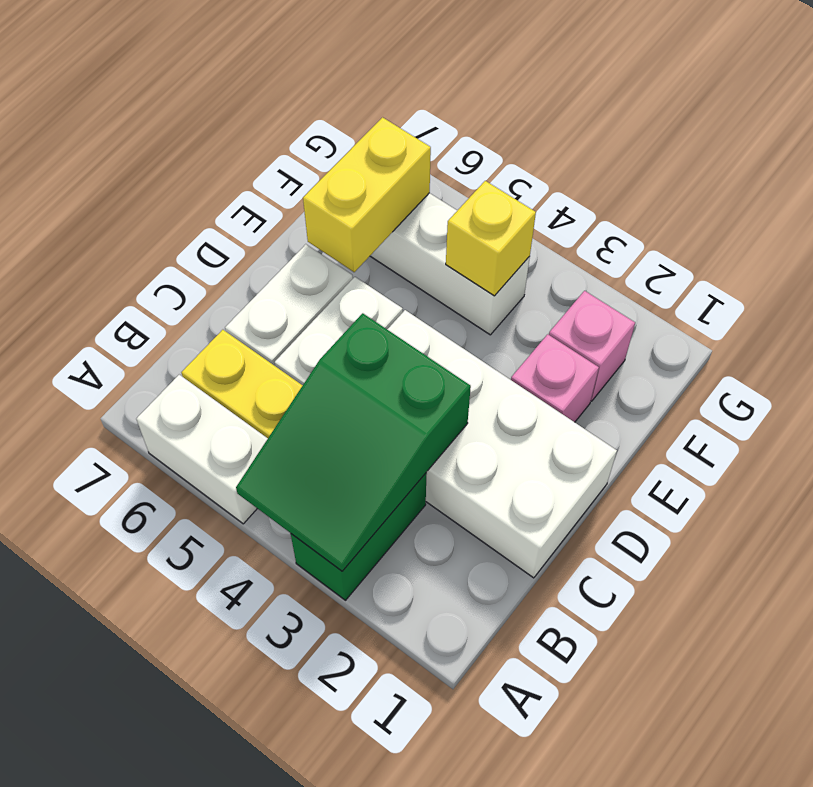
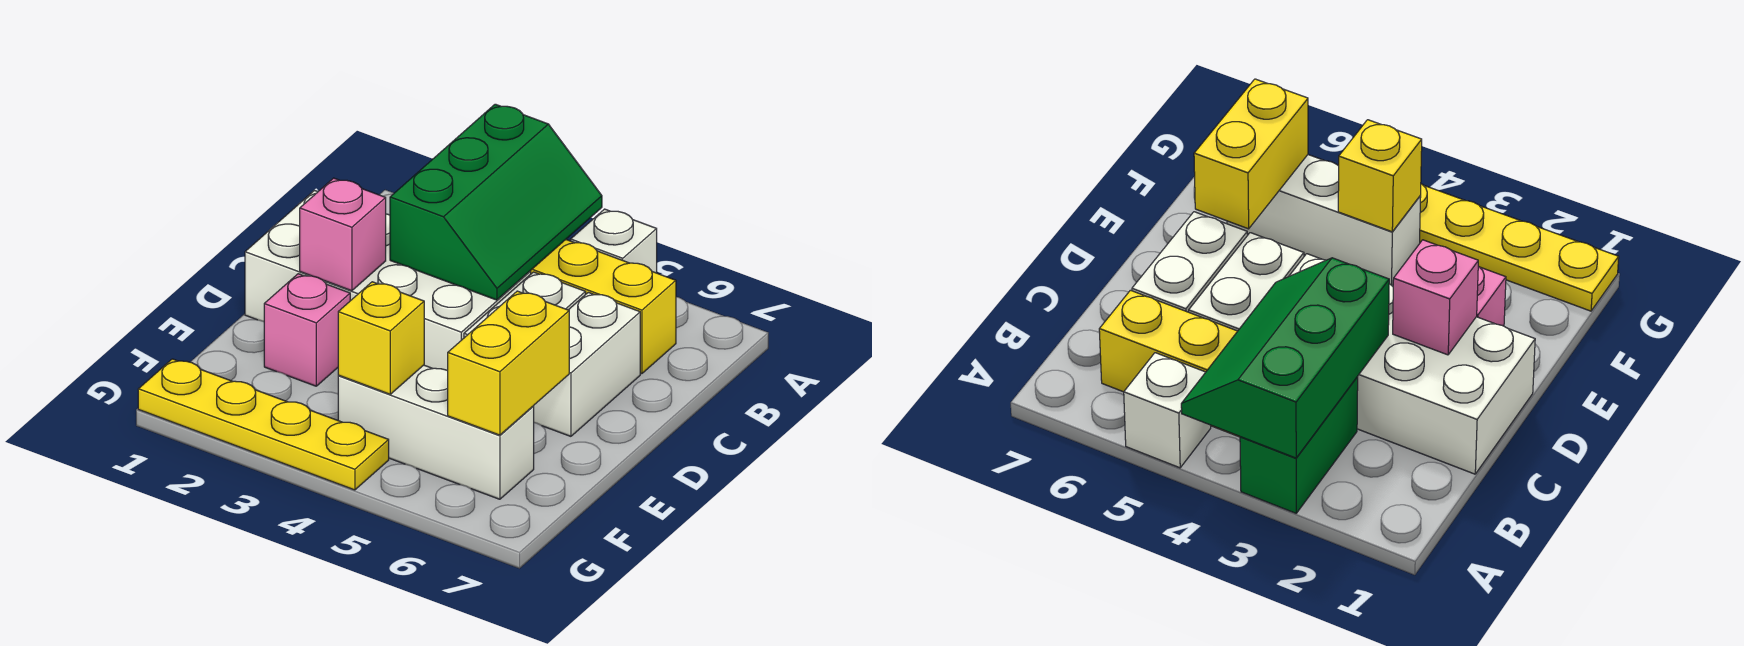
green slope A3:C4 level 2 top C -> green slope A3:C4 level 2 top 3
white brick A5:A6 level 1 -> white brick A5 level 1
pink brick F2 level 1 -> pink brick D2 level 2
none -> yellow plate G1:G4 level 1

